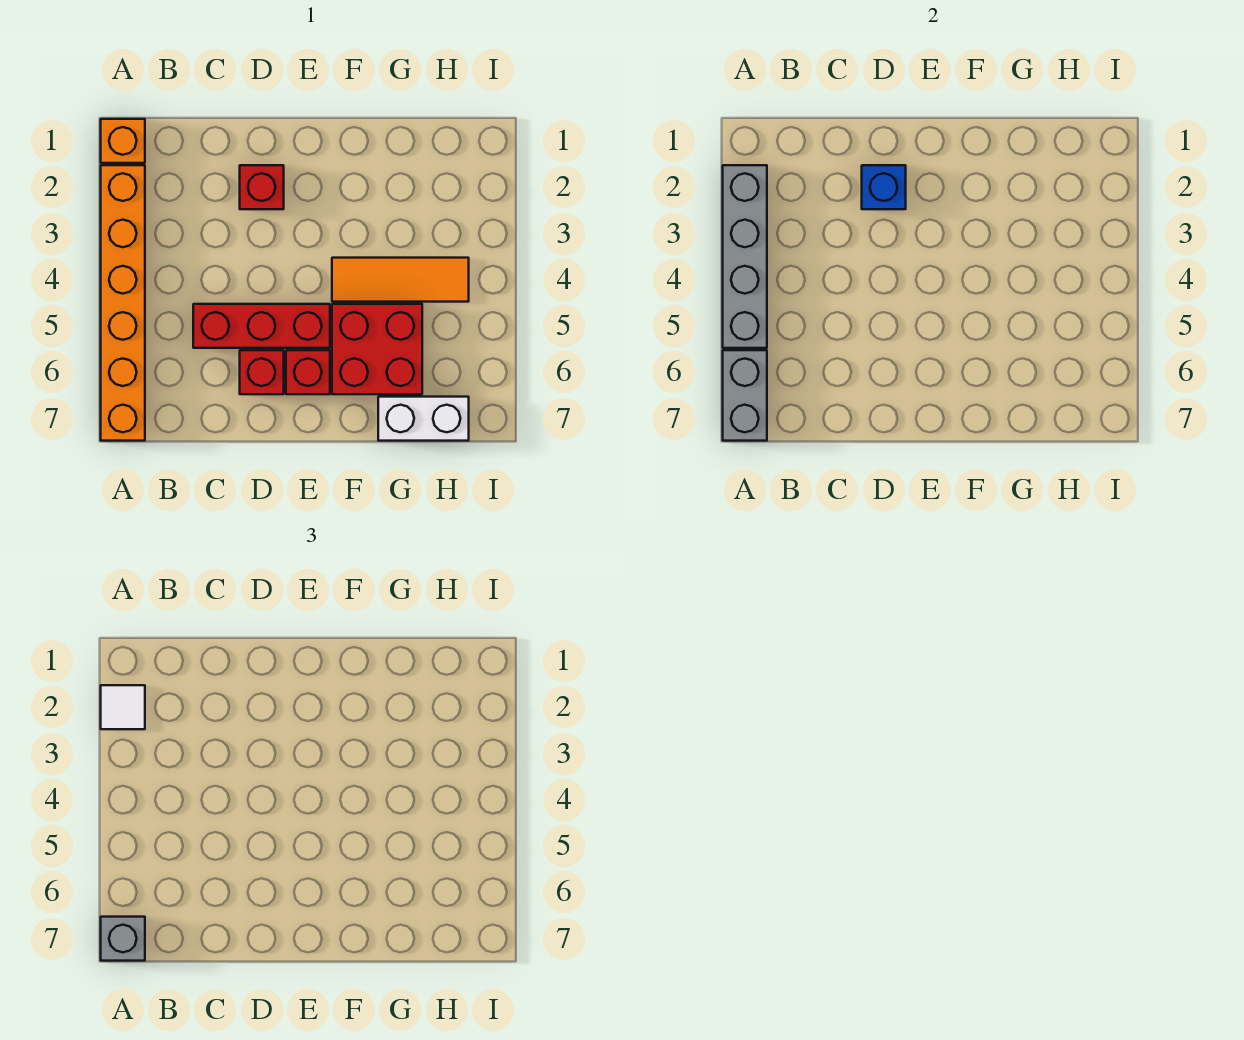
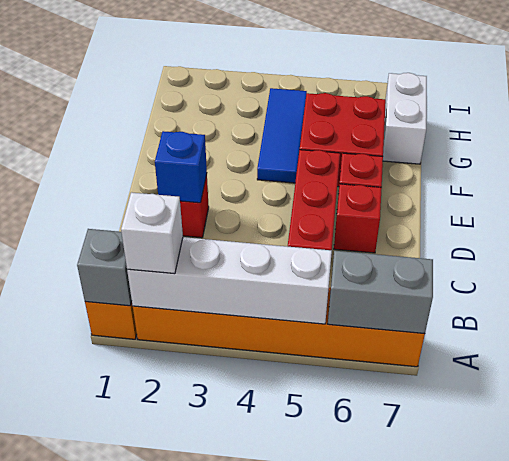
grey brick A2:A5 level 2 -> white brick A2:A5 level 2
white tile A2 level 3 -> white brick A2 level 3
grey brick A7 level 3 -> grey brick A1 level 2
orange tile F4:H4 level 1 -> blue tile F4:H4 level 1

